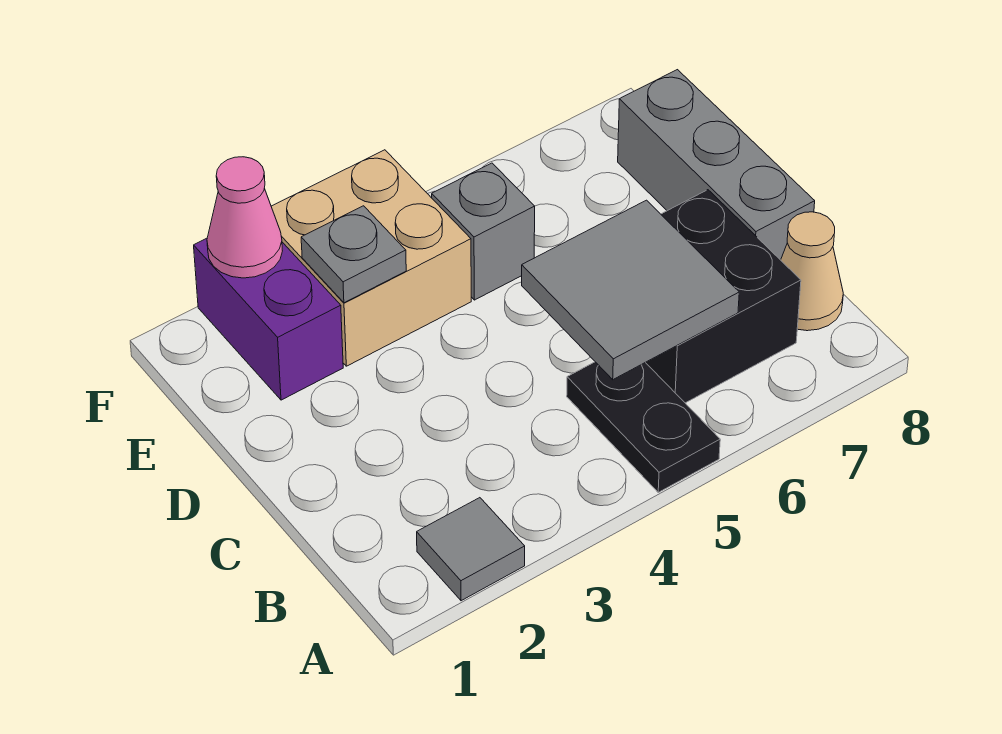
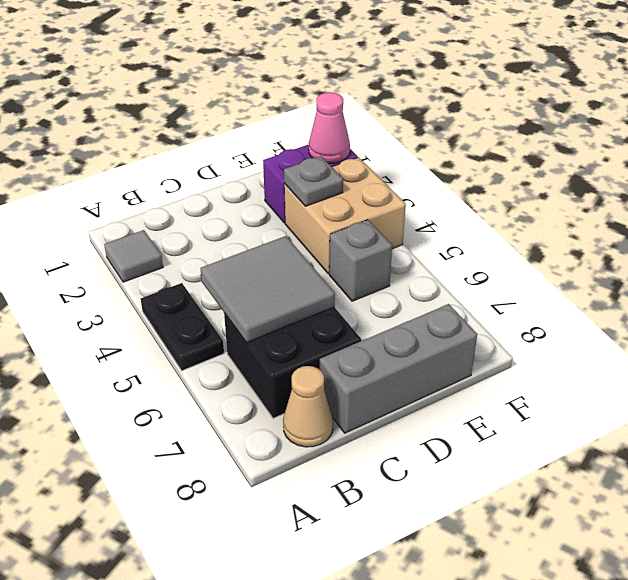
black plate A5:B5 level 1 -> black plate A4:A5 level 1

